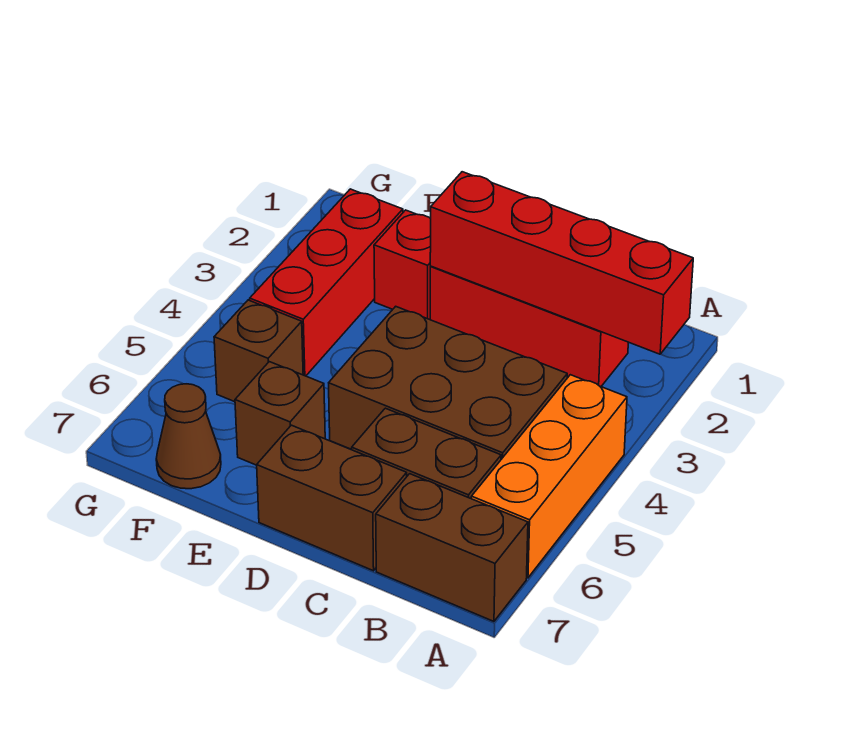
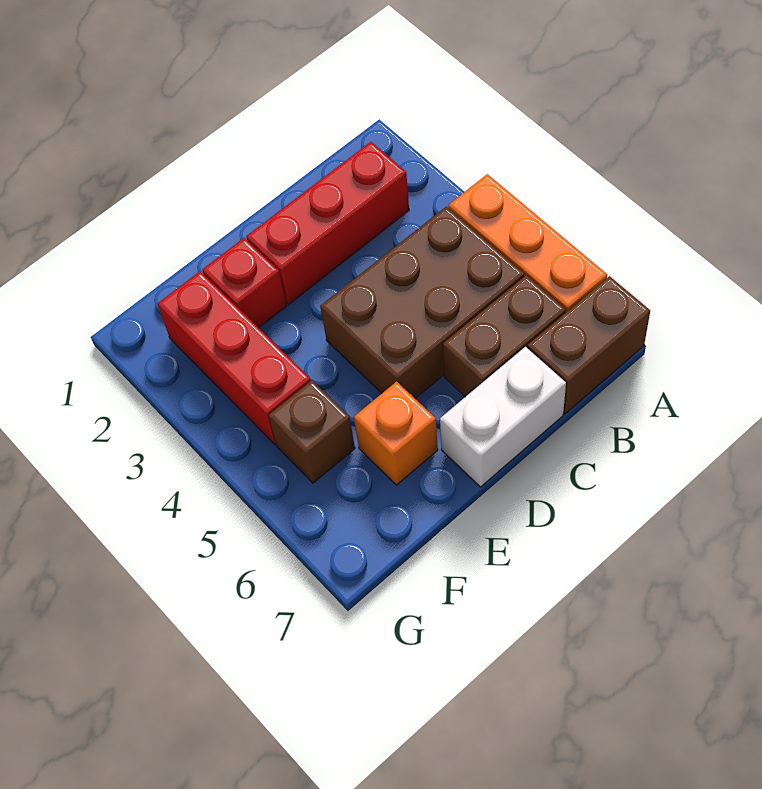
red brick A2:D2 level 2 -> none
brown brick C7:D7 level 1 -> white brick C7:D7 level 1
brown brick E6 level 1 -> orange brick E6 level 1
brown cone F7 level 1 -> none

